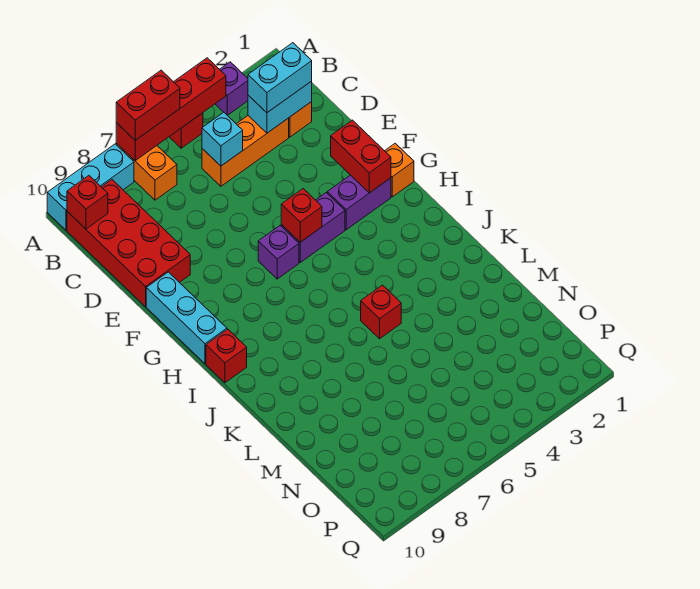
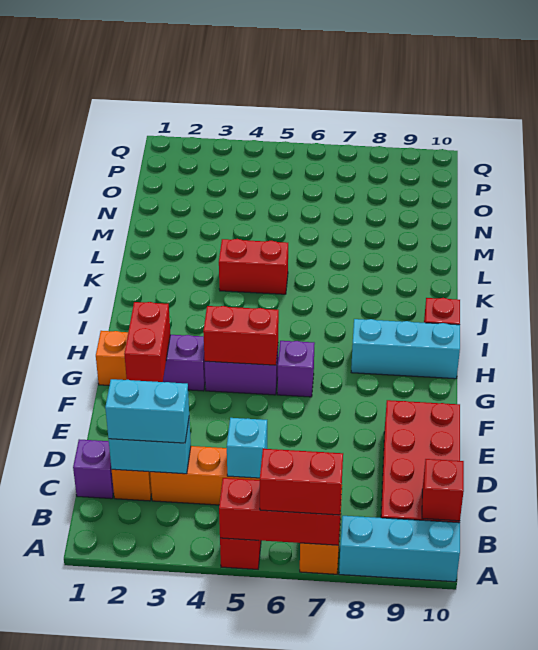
purple brick A3 level 1 -> purple brick C1 level 1
red brick A4:A7 level 2 -> red brick A5:A7 level 2
cyan brick F10:H10 level 1 -> cyan brick H8:H10 level 1
red brick G5 level 2 -> red brick G4:G5 level 2
red brick K5 level 1 -> red brick K4:K5 level 1

